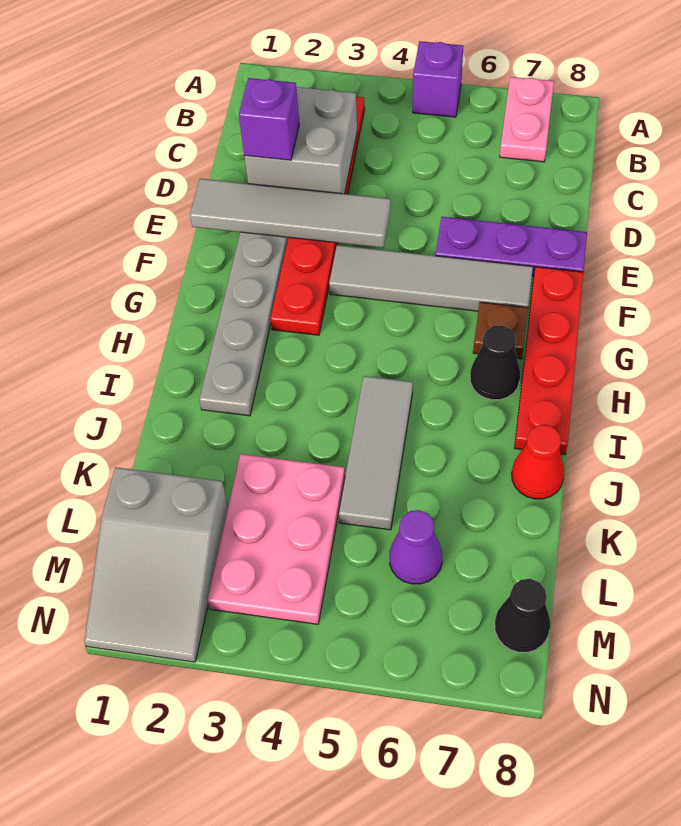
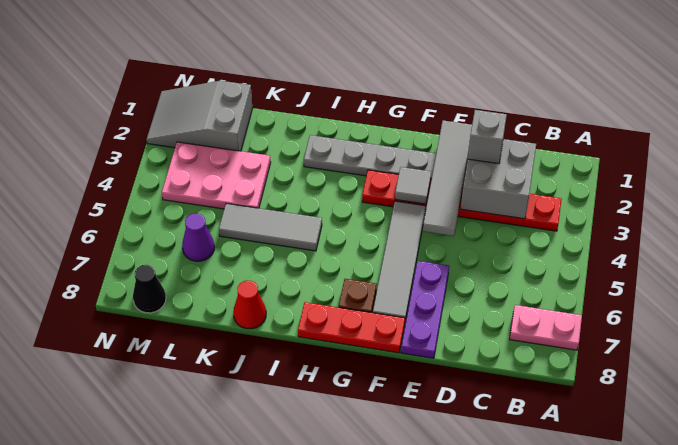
purple brick A5 level 1 -> none
purple brick D2 level 3 -> grey brick D2 level 3
none -> grey tile F3 level 2
red plate F8:I8 level 1 -> red plate F8:H8 level 1
black cone H7 level 1 -> none

